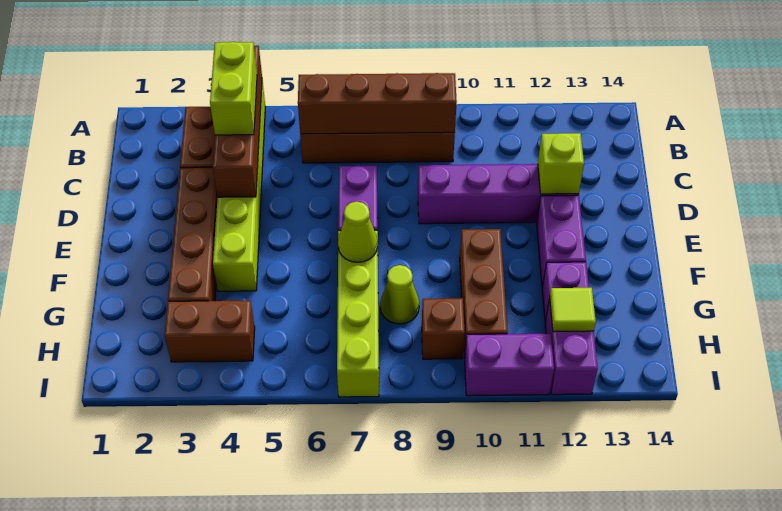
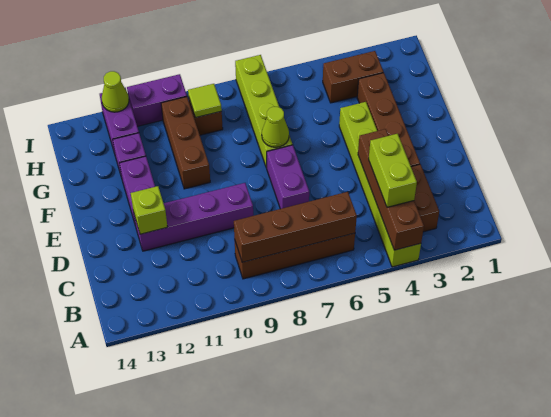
lime cone G8 level 1 -> lime cone I12 level 2
lime tile H12 level 2 -> lime tile H9 level 2

